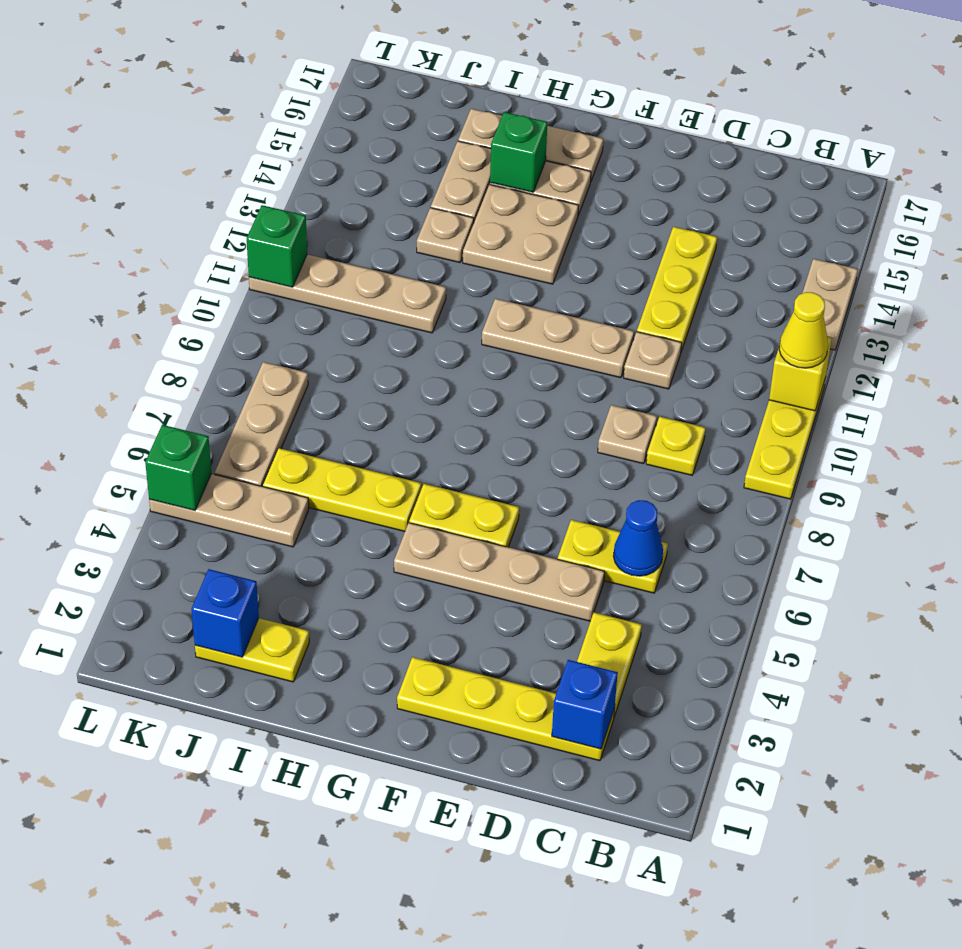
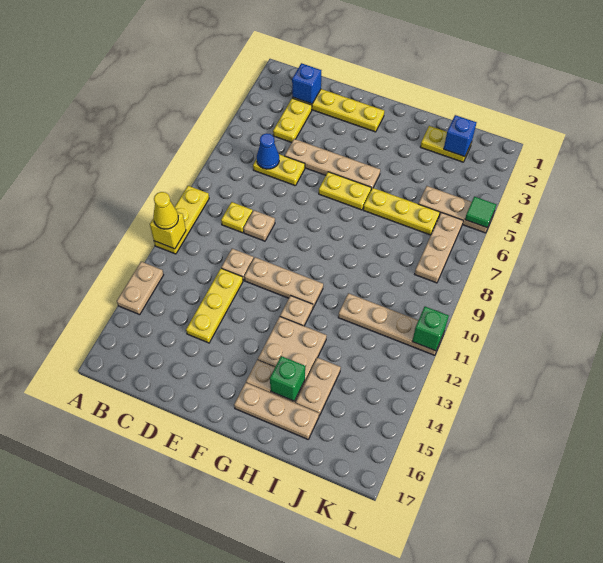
tan plate I13 level 1 -> tan plate G12 level 1
green brick L5 level 2 -> green tile L5 level 2

